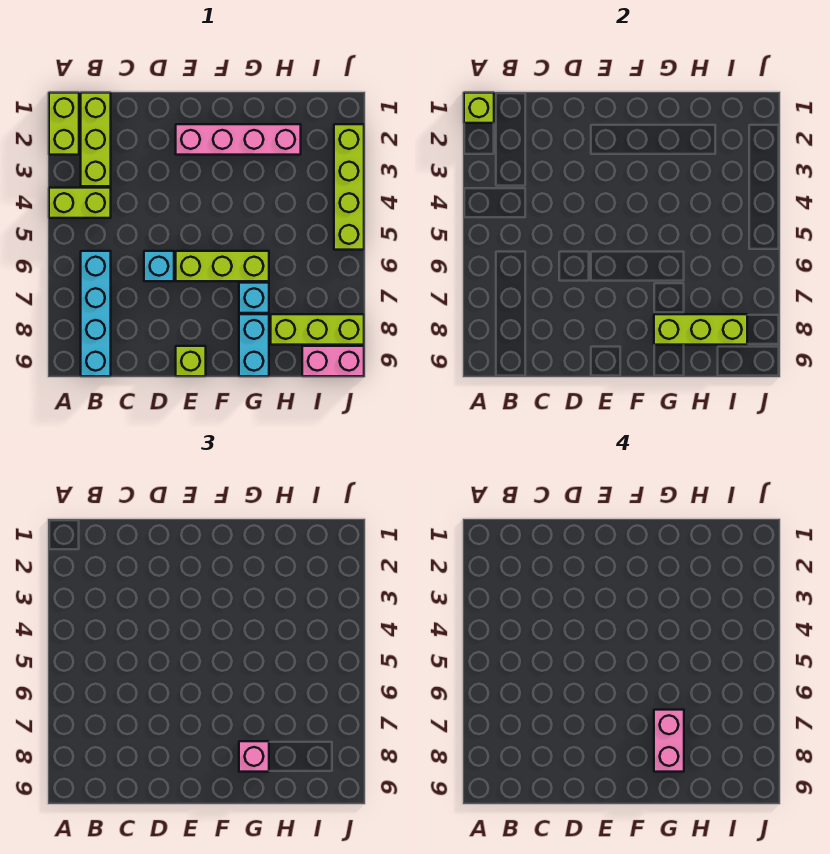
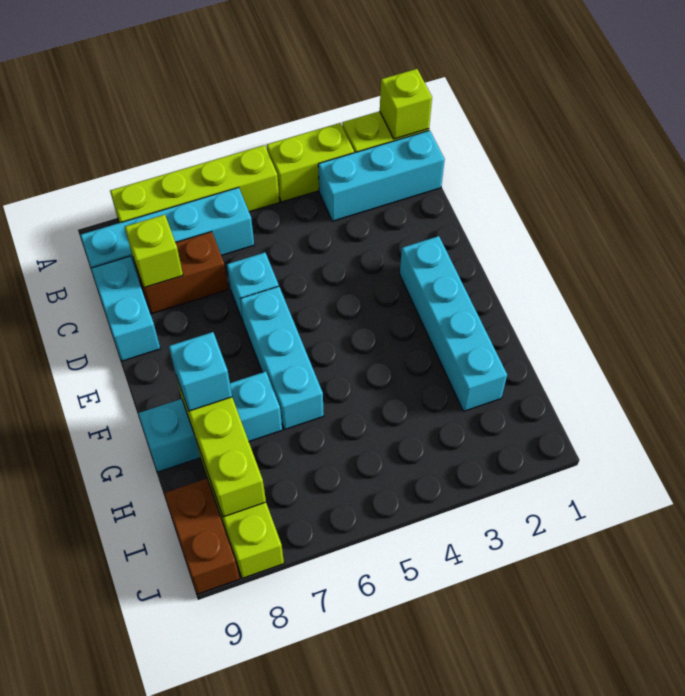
lime brick A4:B4 level 1 -> lime brick A3:A4 level 1
lime brick B1:B3 level 1 -> cyan brick B1:B3 level 1
none -> brown brick C7:C8 level 1
none -> cyan brick C9:D9 level 1
pink brick E2:H2 level 1 -> cyan brick E2:H2 level 1
lime brick E6:G6 level 1 -> cyan brick E6:G6 level 1
lime brick E9 level 1 -> lime brick C8 level 2
pink brick G7:G8 level 4 -> none
pink brick G8 level 3 -> cyan brick G8 level 3
pink brick I9:J9 level 1 -> brown brick I9:J9 level 1
lime brick J2:J5 level 1 -> lime brick A5:A8 level 1

